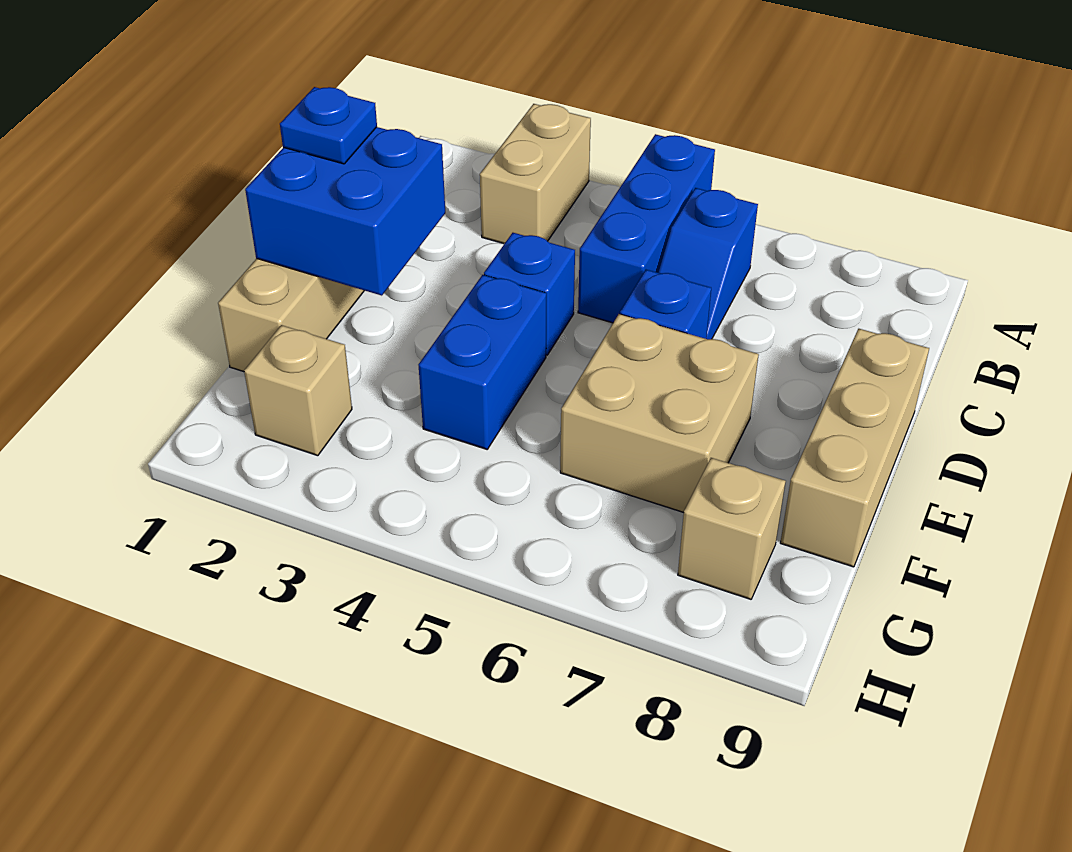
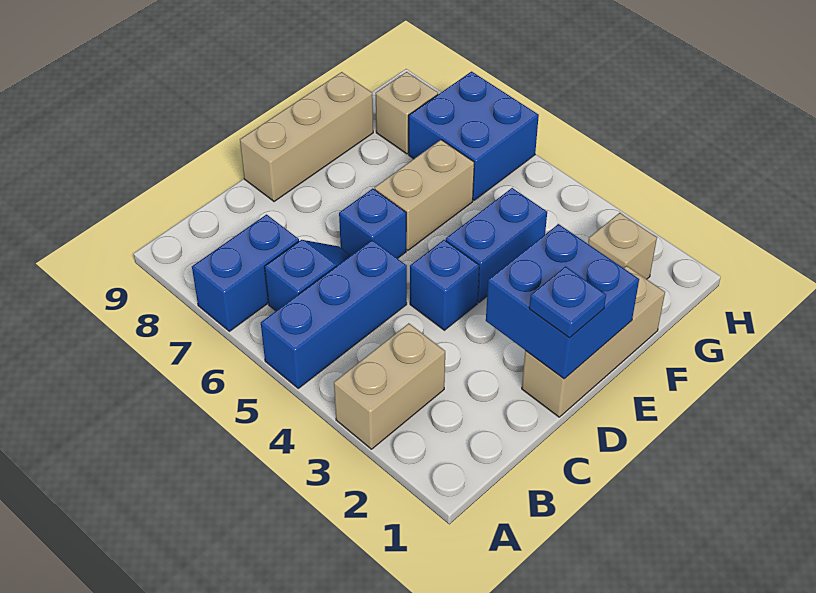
none -> blue brick A7:B7 level 1
tan brick E6:F7 level 1 -> tan brick E6:F6 level 1
none -> blue brick G6:H7 level 1

